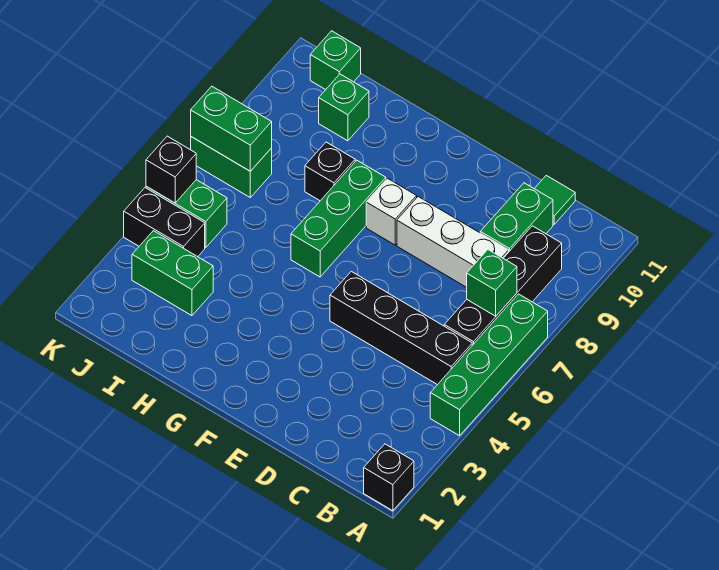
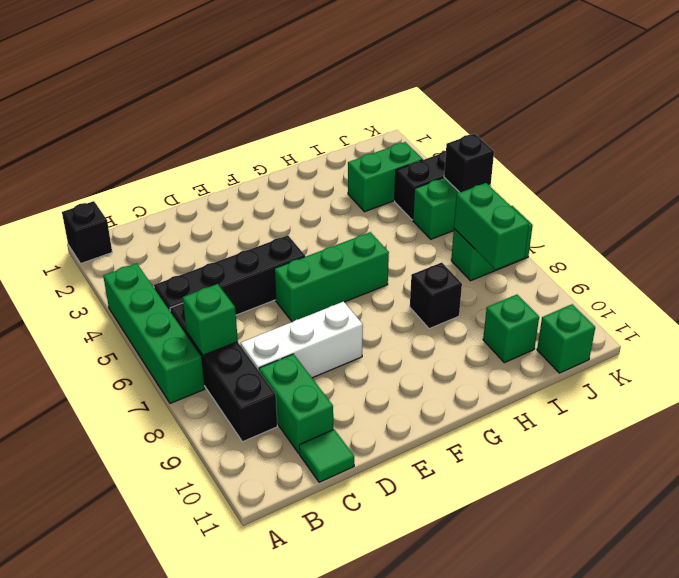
white brick F8 level 1 -> none
green brick G6:G8 level 1 -> green brick E6:G6 level 1
green brick J7:K7 level 2 -> green brick J7:J8 level 2

